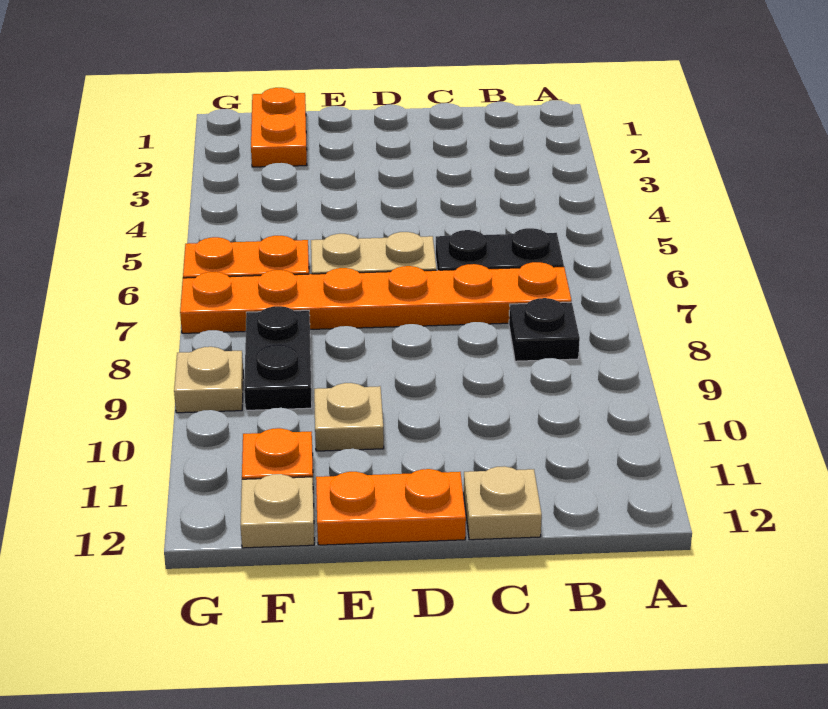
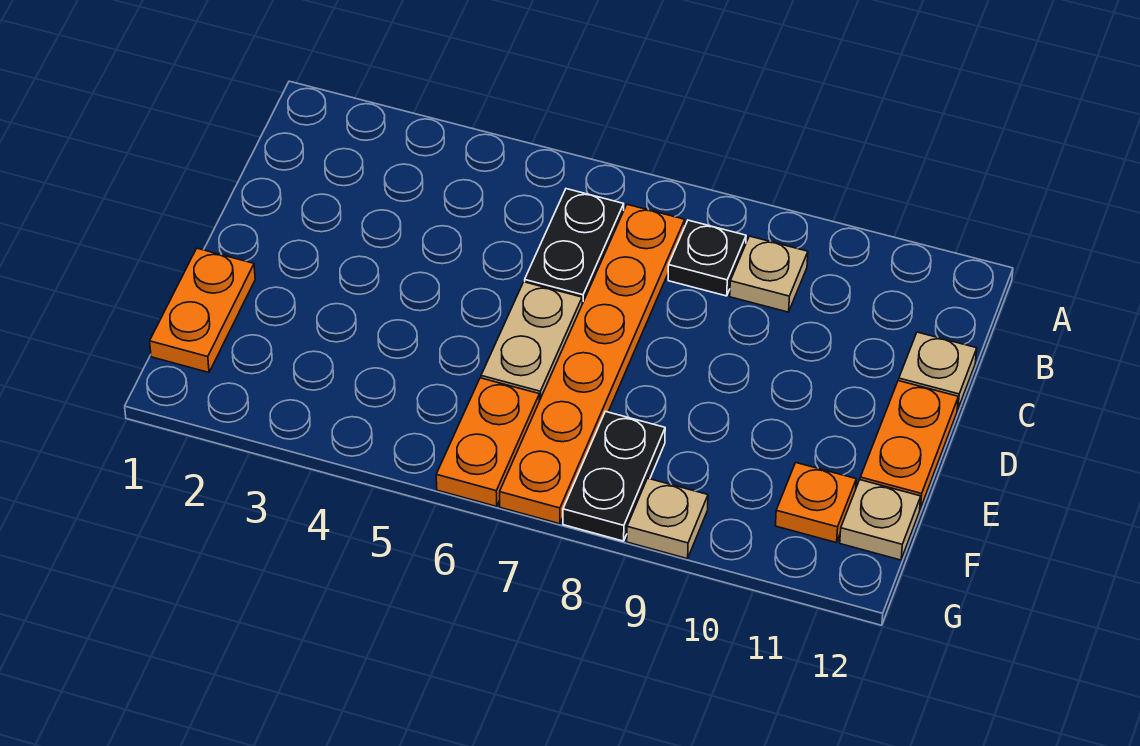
tan plate E10 level 1 -> tan plate B9 level 1
orange plate F1:F2 level 1 -> orange plate E1:F1 level 1
black plate F8:F9 level 1 -> black plate F8:G8 level 1

